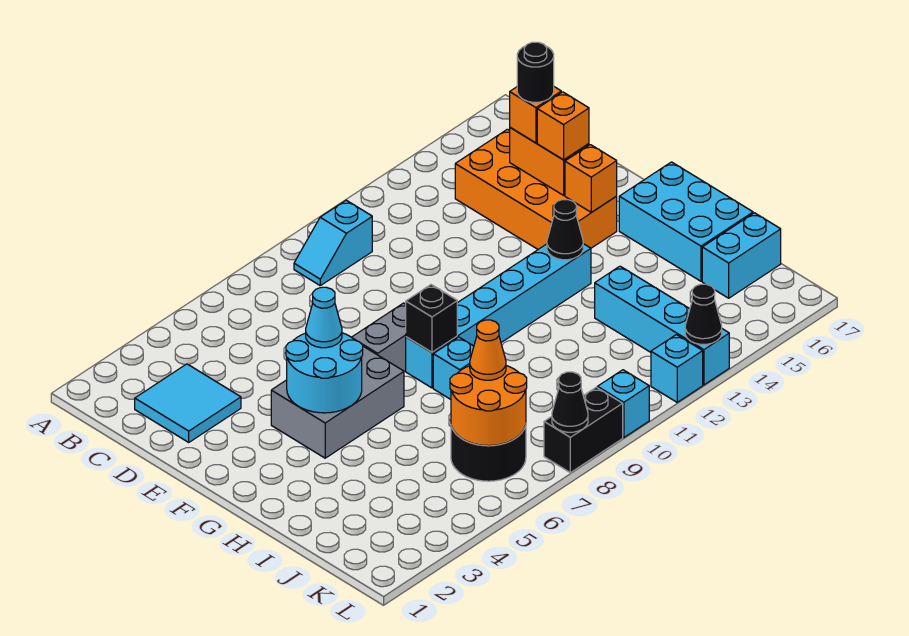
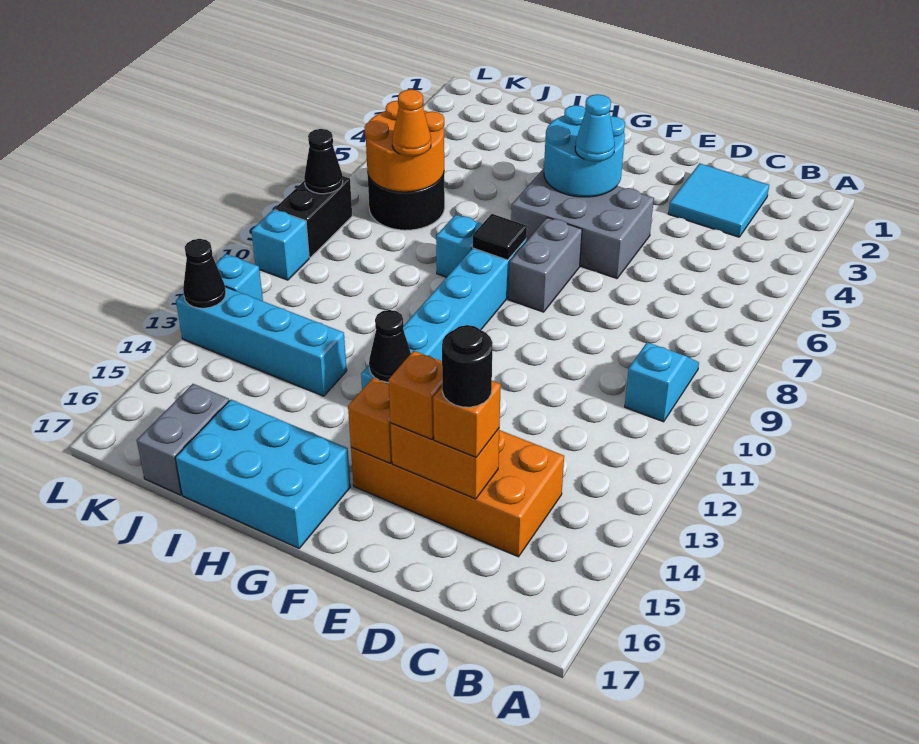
grey brick F4:G6 level 1 -> grey brick E5:G6 level 1
black brick G8 level 2 -> black tile G8 level 2
cyan brick J16:J17 level 1 -> grey brick J16:J17 level 1

